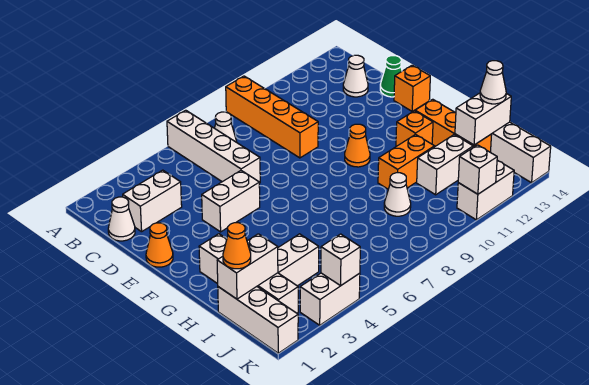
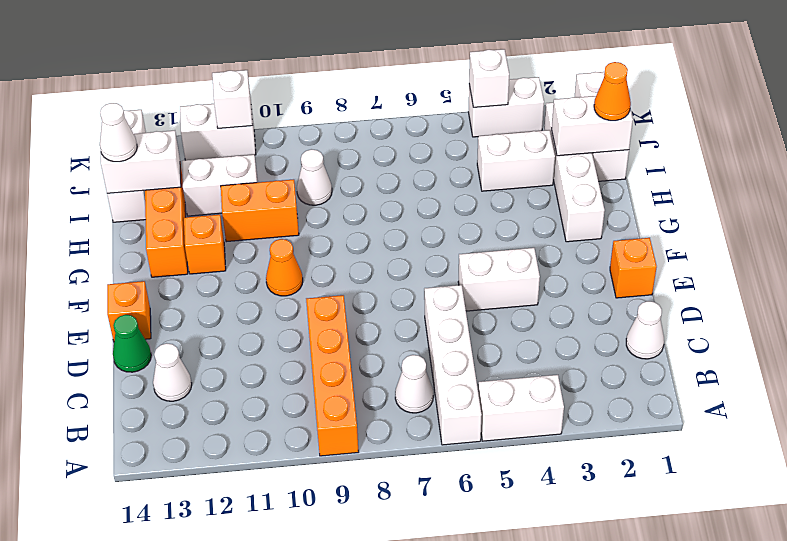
white brick C2:C3 level 1 -> white brick A4:A5 level 1
orange cone E1 level 1 -> orange brick E1 level 1

